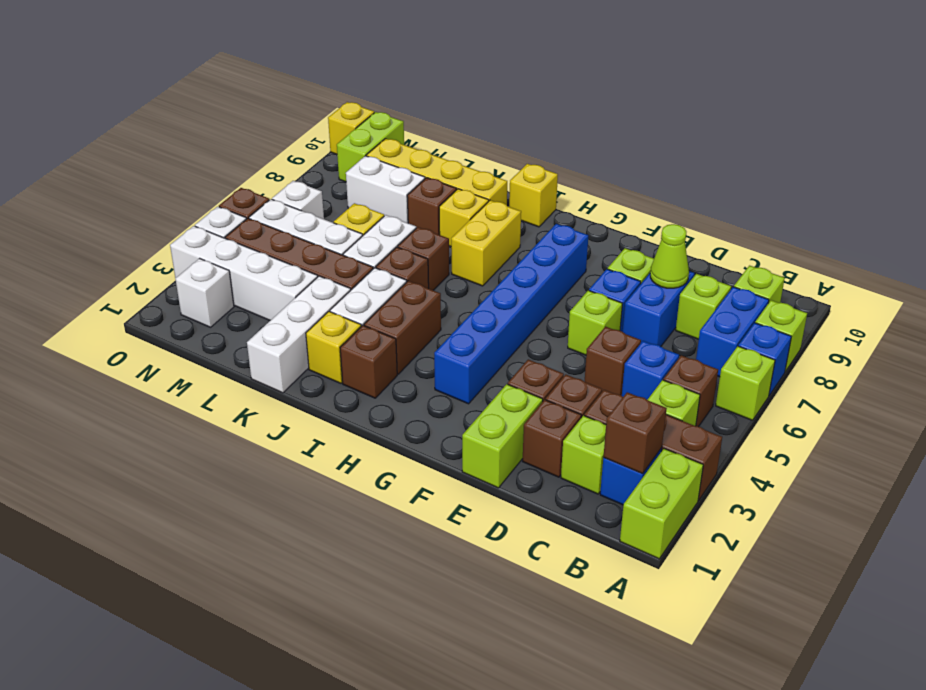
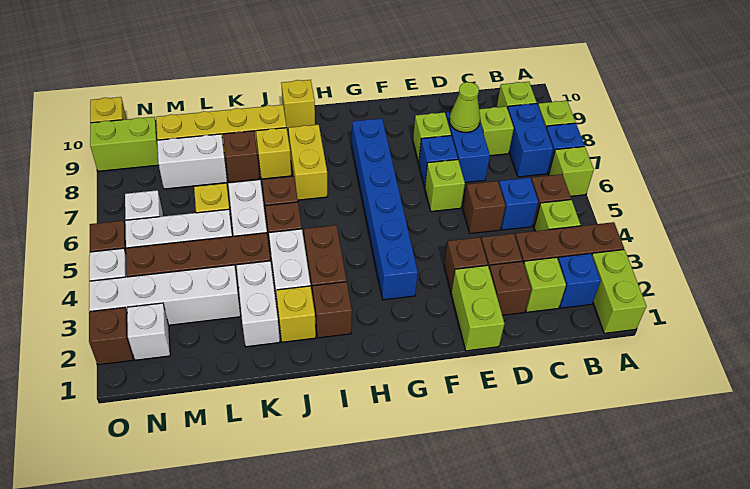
brown brick B2 level 2 -> brown brick O2 level 1
white brick K1:K3 level 1 -> white brick K2:K3 level 1
lime brick N9:N10 level 1 -> lime brick N9:O9 level 1

